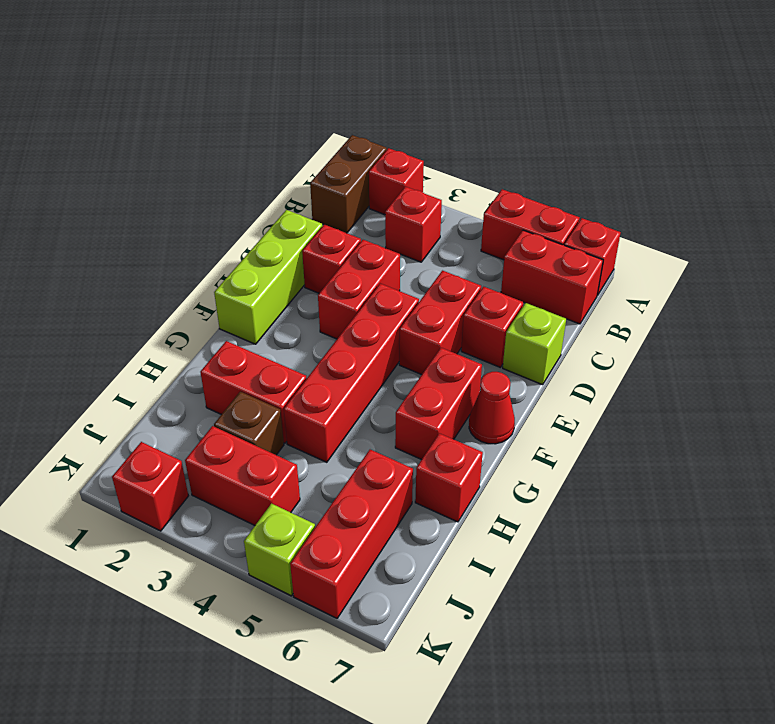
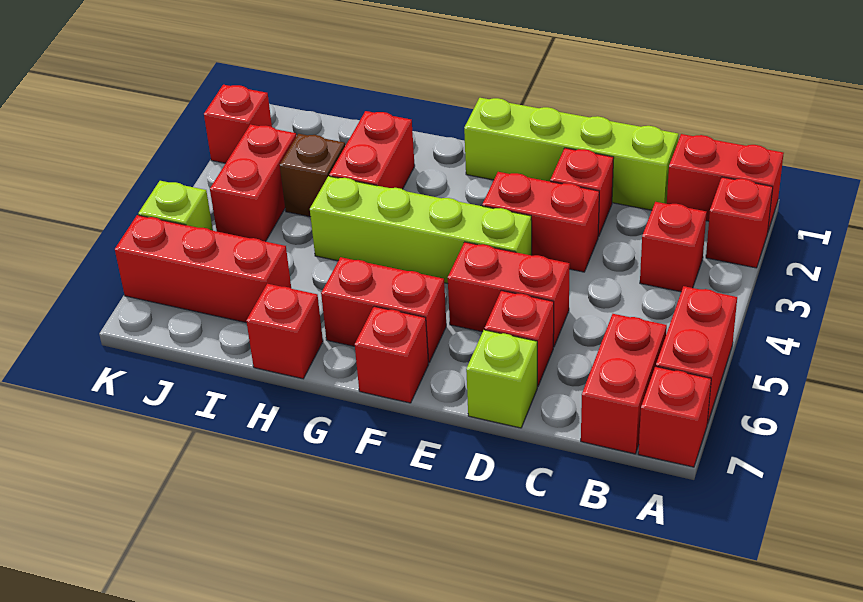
brown brick A1:B1 level 1 -> red brick A1:B1 level 1
lime brick D1:F1 level 1 -> lime brick C1:F1 level 1
red brick E4:H4 level 1 -> lime brick E4:H4 level 1
red cone F7 level 1 -> red brick F7 level 1

